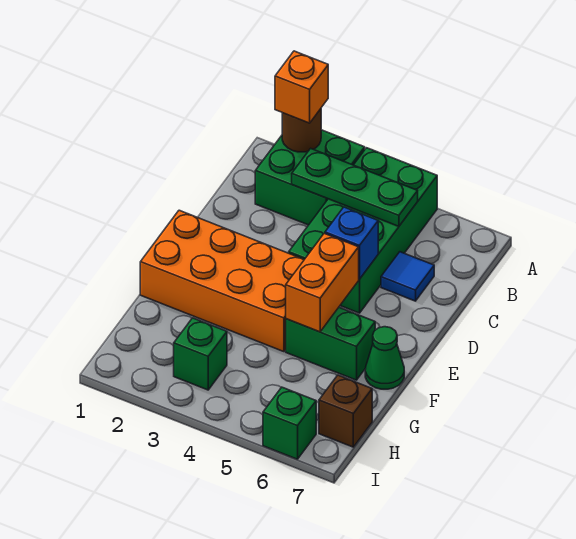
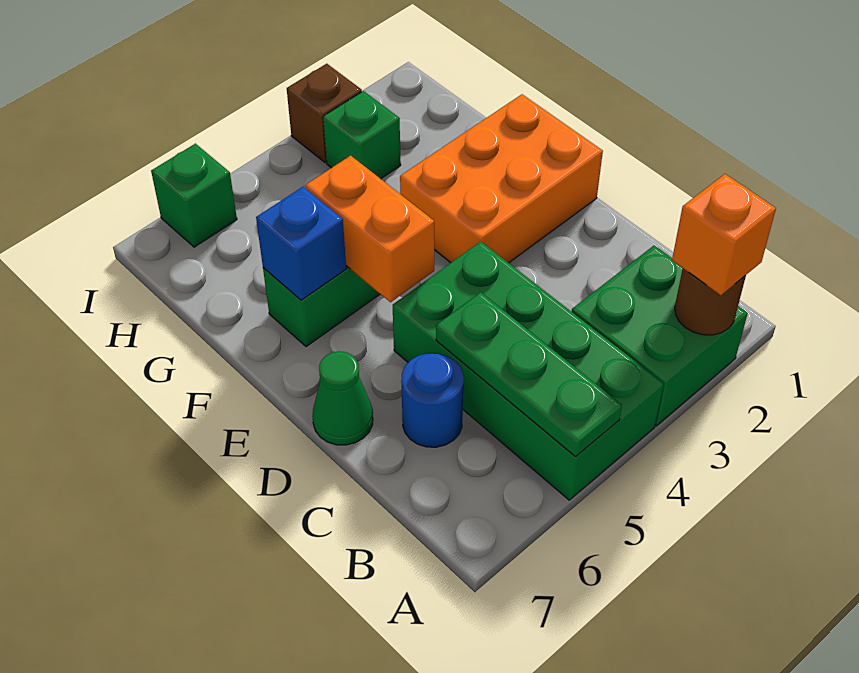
green plate B3:B5 level 2 -> green plate A5:C5 level 2
blue tile C6 level 1 -> blue round brick C6 level 1
blue brick D5 level 2 -> blue brick F6 level 2
orange brick E1:F4 level 1 -> orange brick E1:F3 level 1
green cone F7 level 1 -> green cone D7 level 1
brown brick H7 level 1 -> brown brick I3 level 1

